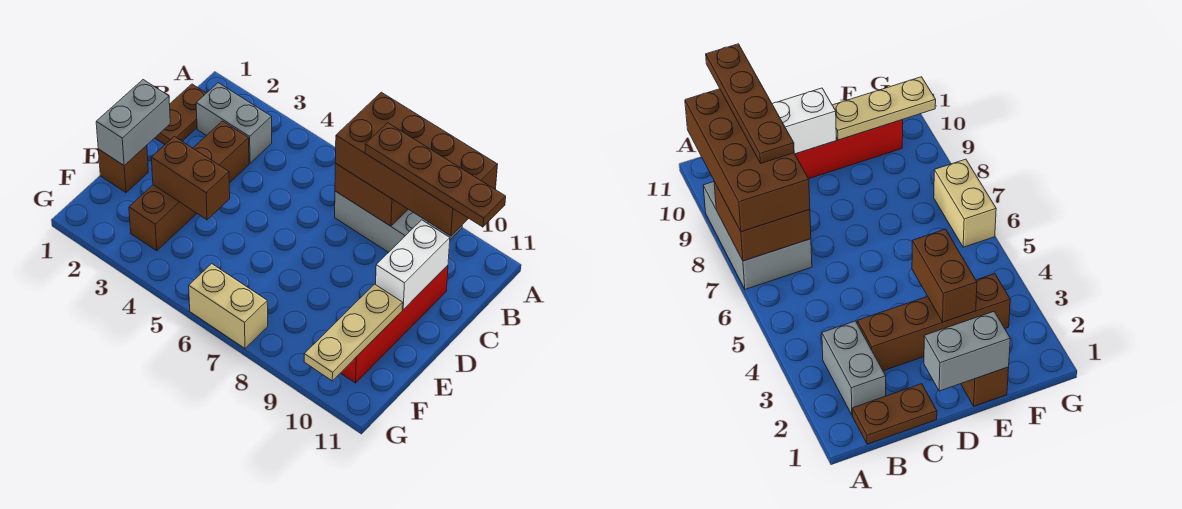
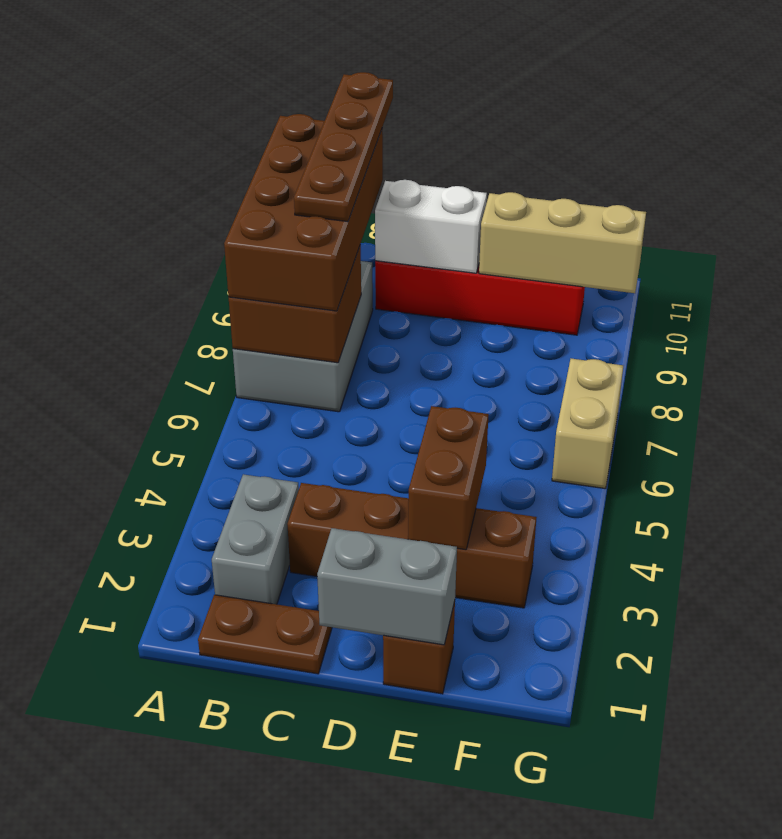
tan plate E10:G10 level 2 -> tan brick E10:G10 level 2

